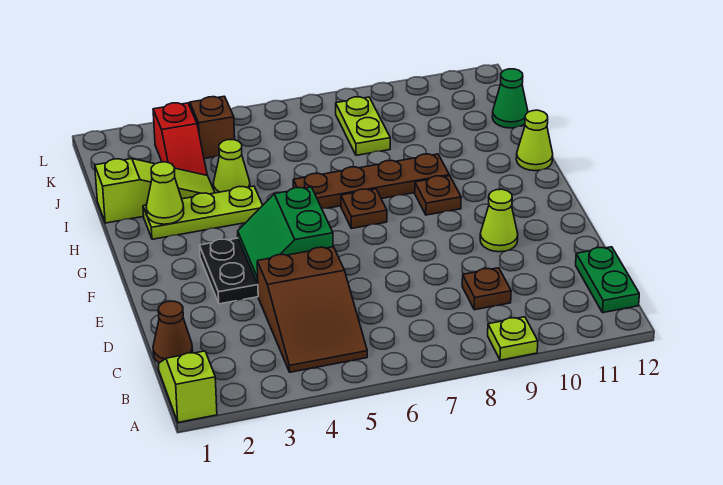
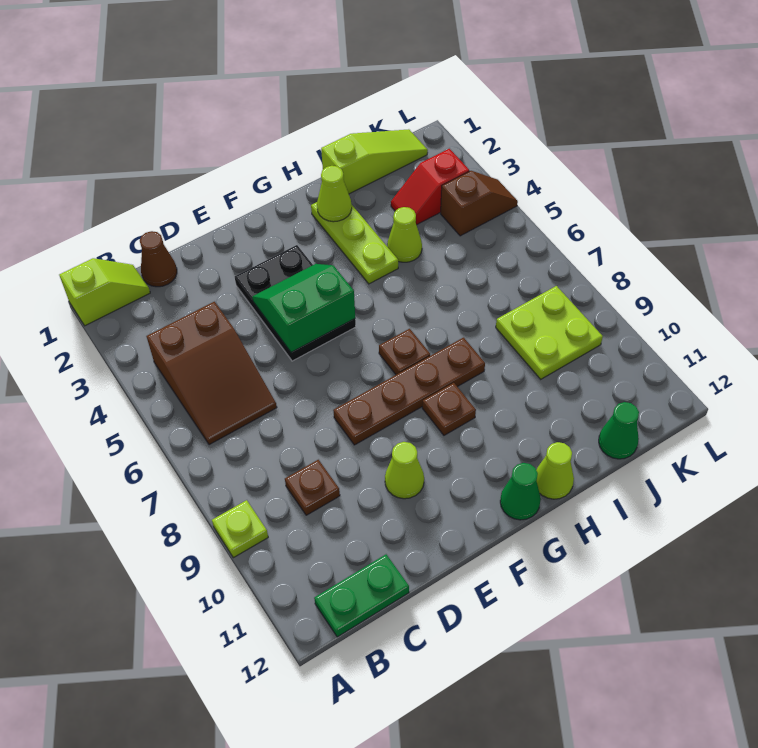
brown slope B4:D5 level 1 top D -> brown slope B4:C6 level 1 top 4
none -> green cone G12 level 1
brown plate H6:H9 level 1 -> brown plate E8:H8 level 1
lime slope I1:I3 level 1 top 1 -> lime slope I1:K1 level 1 top I
lime plate J8:K8 level 1 -> lime plate J8:K9 level 1

